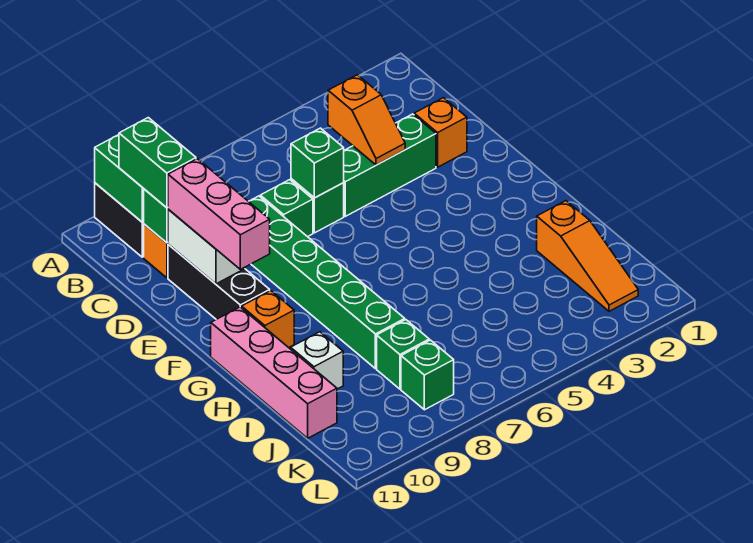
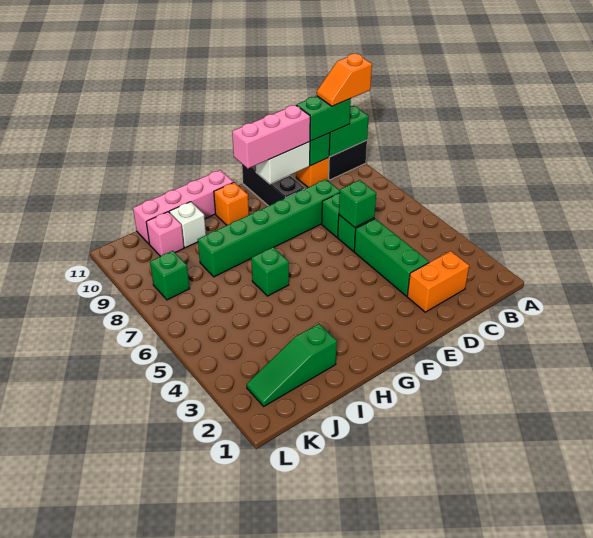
orange slope C4:D4 level 2 top C -> orange slope A10:B10 level 4 top A
orange brick D2 level 1 -> orange brick C2:D2 level 1
black brick D10:F10 level 1 -> black brick E9:E11 level 1
orange slope I2:K2 level 1 top I -> green slope I2:K2 level 1 top I
green brick J8 level 1 -> green brick H6 level 1
none -> pink brick J10 level 1

